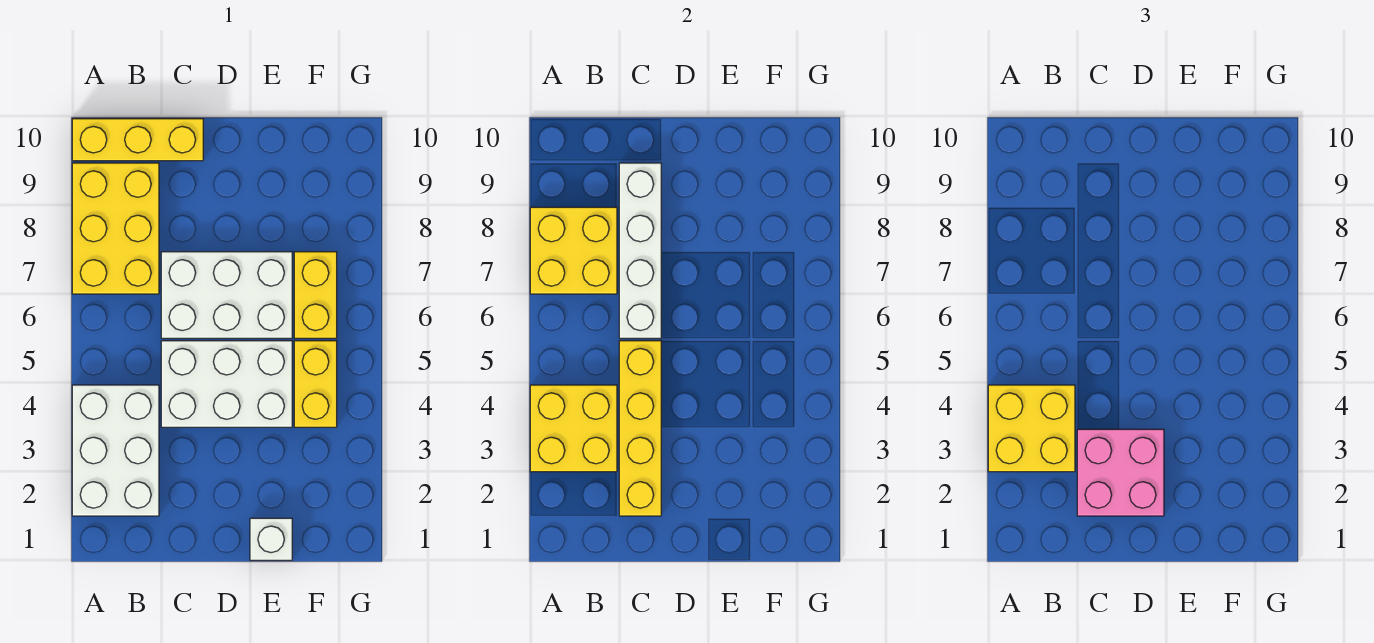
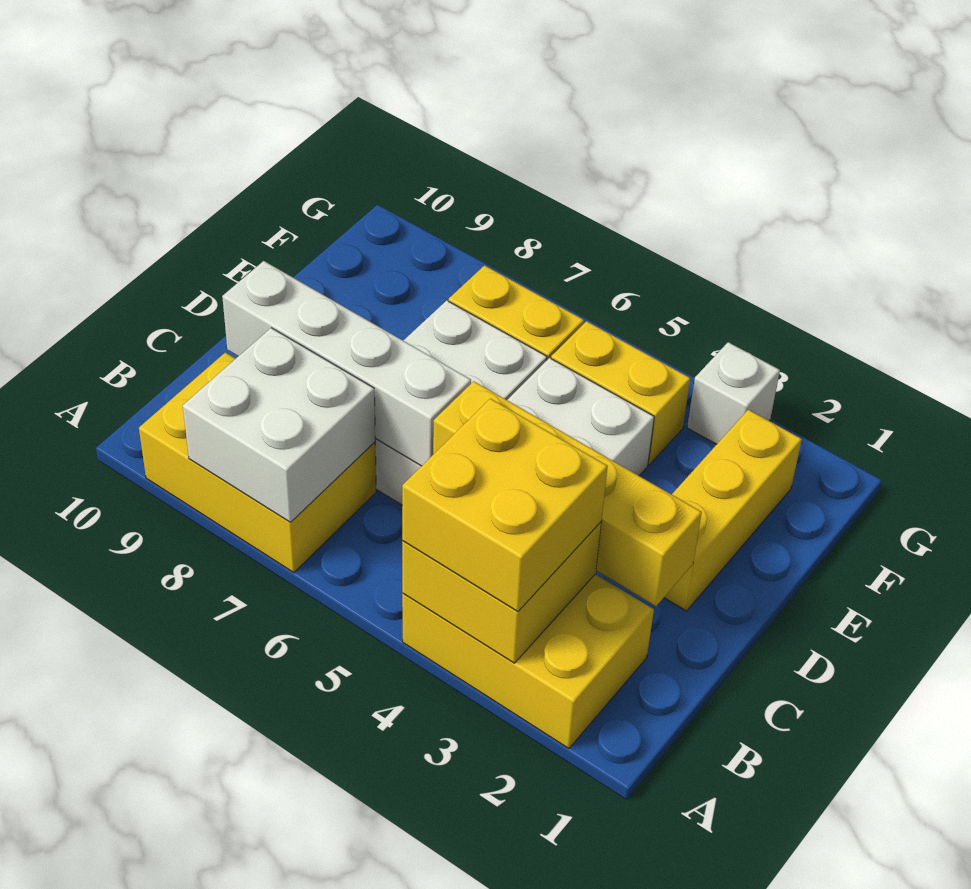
white brick A2:B4 level 1 -> yellow brick A2:B4 level 1
yellow brick A7:B8 level 2 -> white brick A7:B8 level 2
yellow brick A10:C10 level 1 -> yellow brick D2:F2 level 1
pink brick C2:D3 level 3 -> none
white brick E1 level 1 -> white brick G3 level 1

